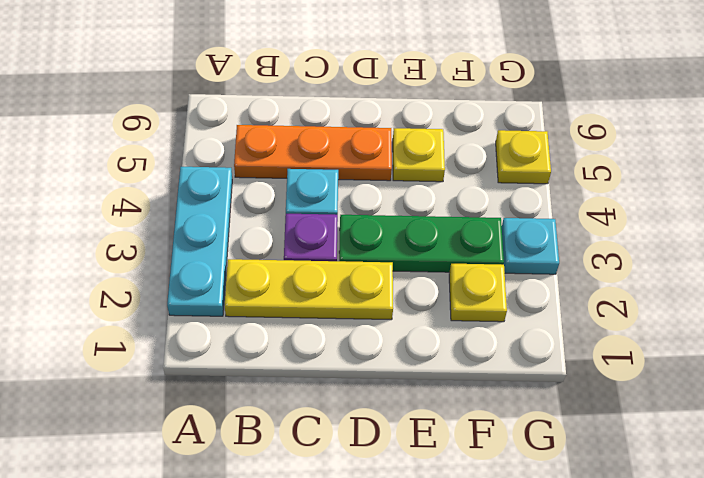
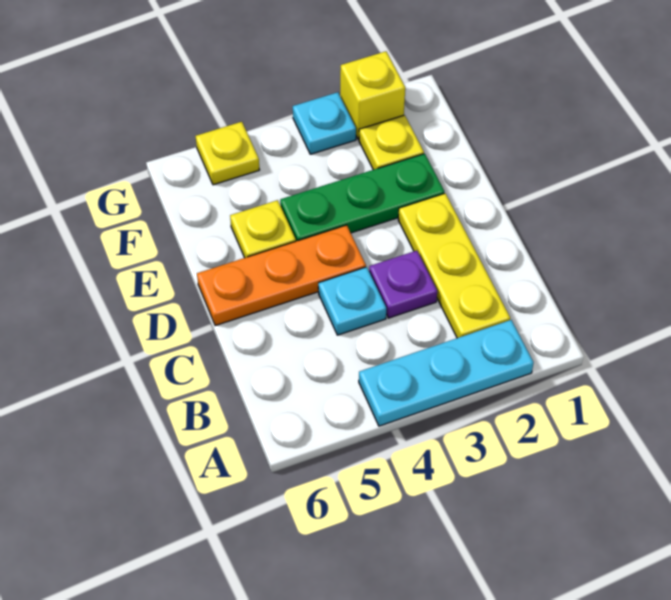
orange plate B5:D5 level 1 -> orange plate D4:D6 level 1
green plate D3:F3 level 1 -> green plate E2:E4 level 1
none -> yellow brick G2 level 1

